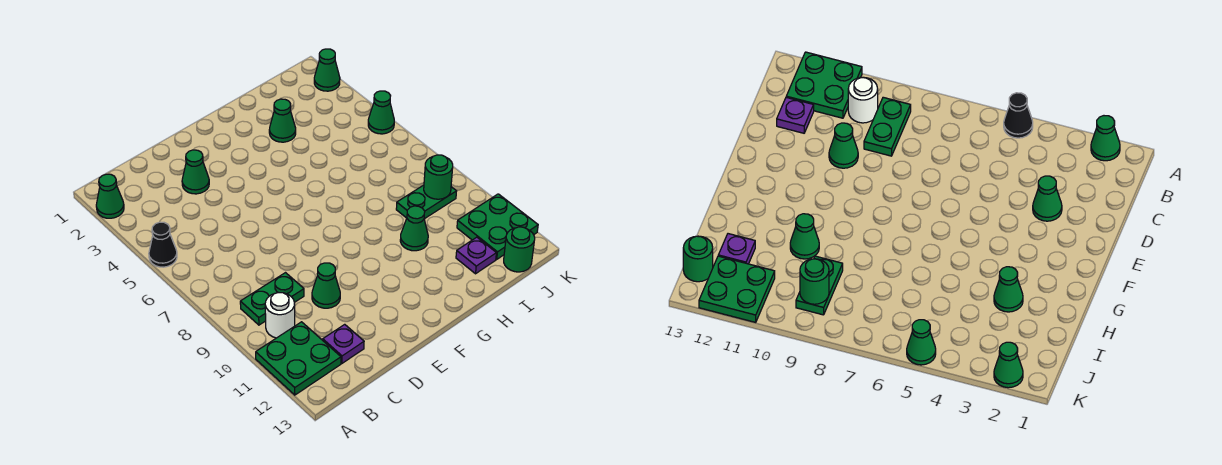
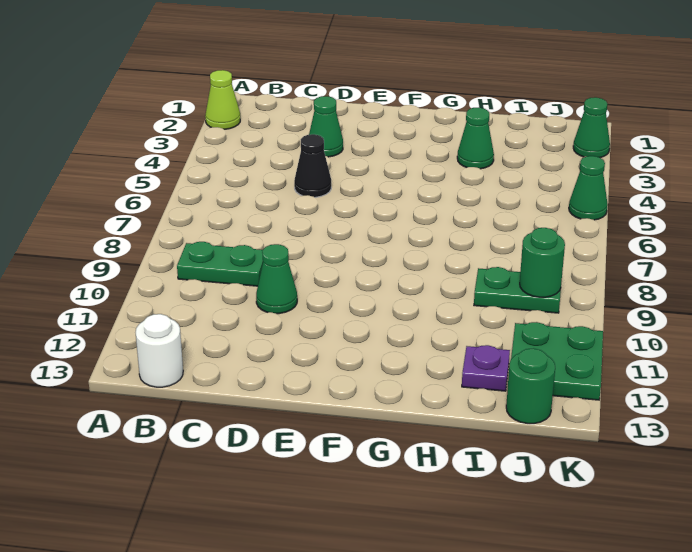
green cone A2 level 1 -> lime cone A2 level 1
black cone A5 level 1 -> black cone D5 level 1
green plate A11:B12 level 1 -> none
white round brick B10 level 1 -> white round brick B13 level 1
purple plate C12 level 1 -> none
green cone H10 level 1 -> none

